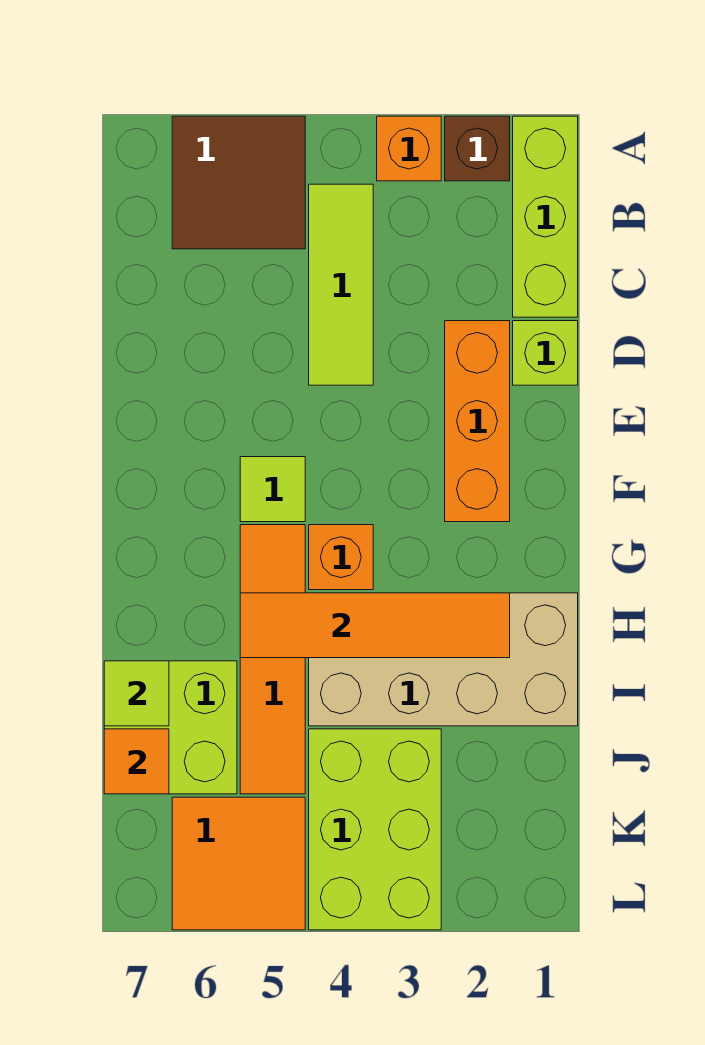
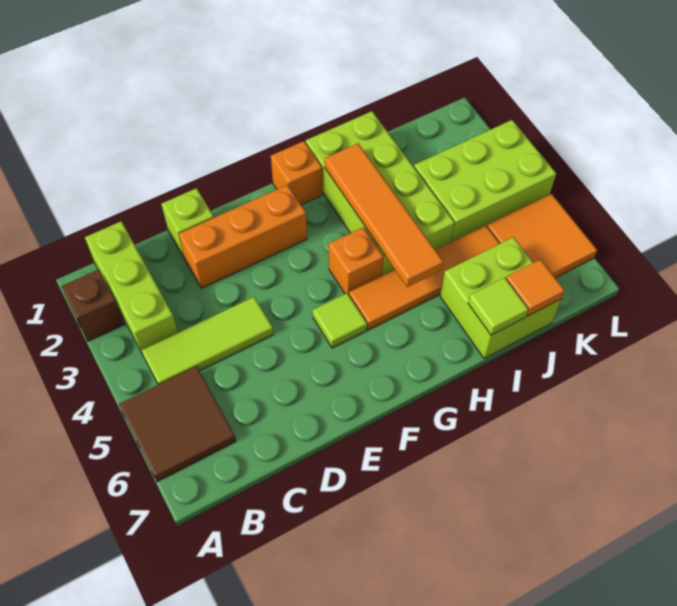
lime brick A1:C1 level 1 -> lime brick B1:B3 level 1
orange brick A3 level 1 -> orange brick G1 level 1
tan brick H1:I4 level 1 -> lime brick H1:I4 level 1

